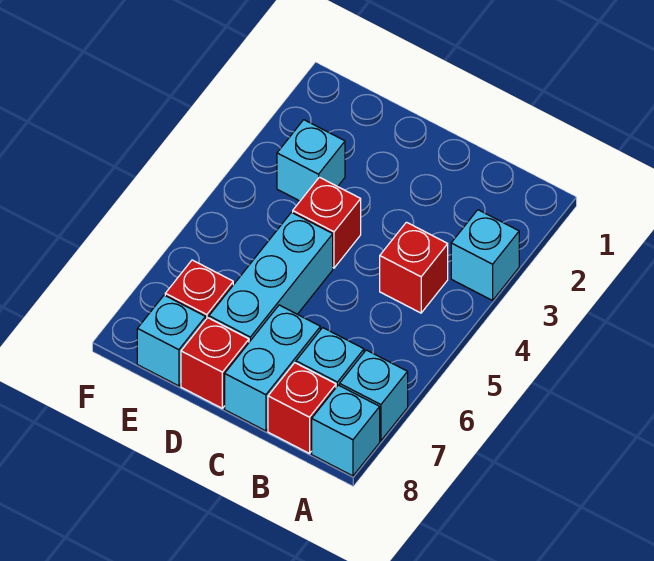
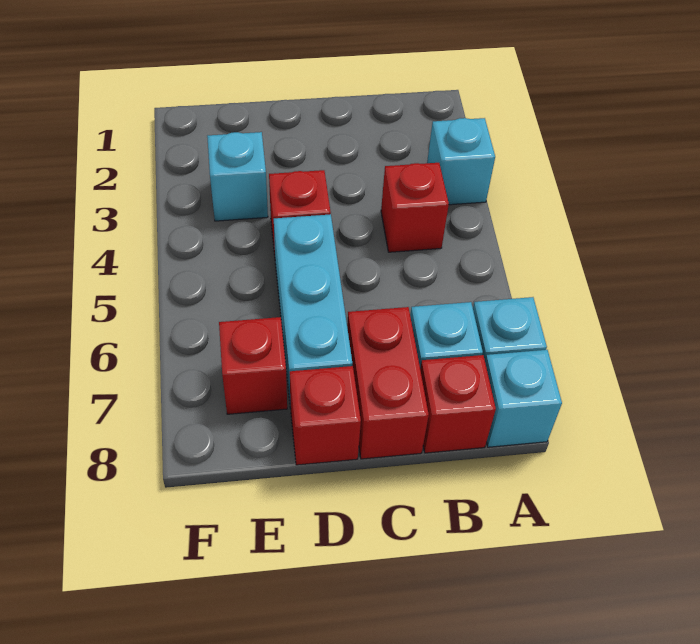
cyan brick C7:C8 level 1 -> red brick C7:C8 level 1
cyan brick E8 level 1 -> none

